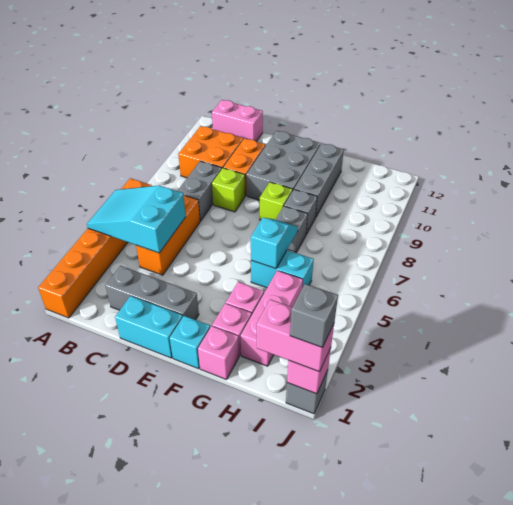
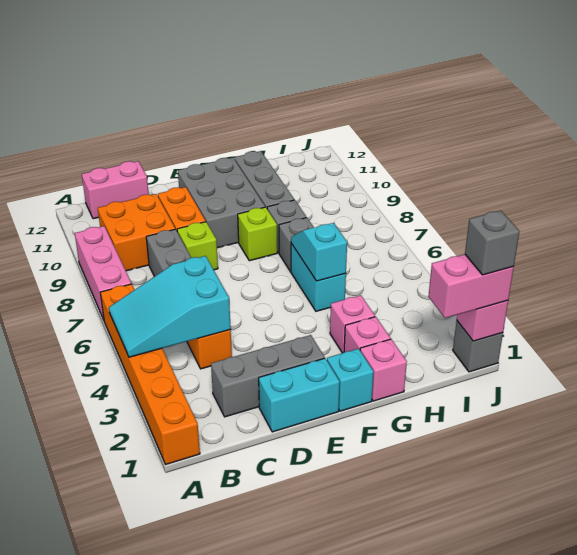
cyan brick G5:H5 level 1 -> cyan brick G5:G6 level 1
pink brick H2:H4 level 1 -> pink brick A7:A9 level 1

